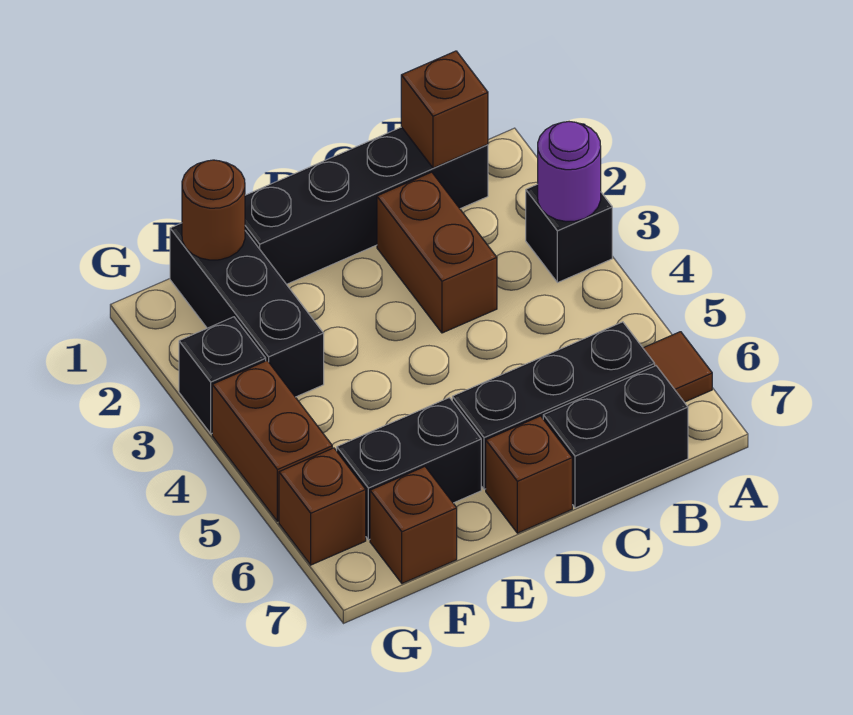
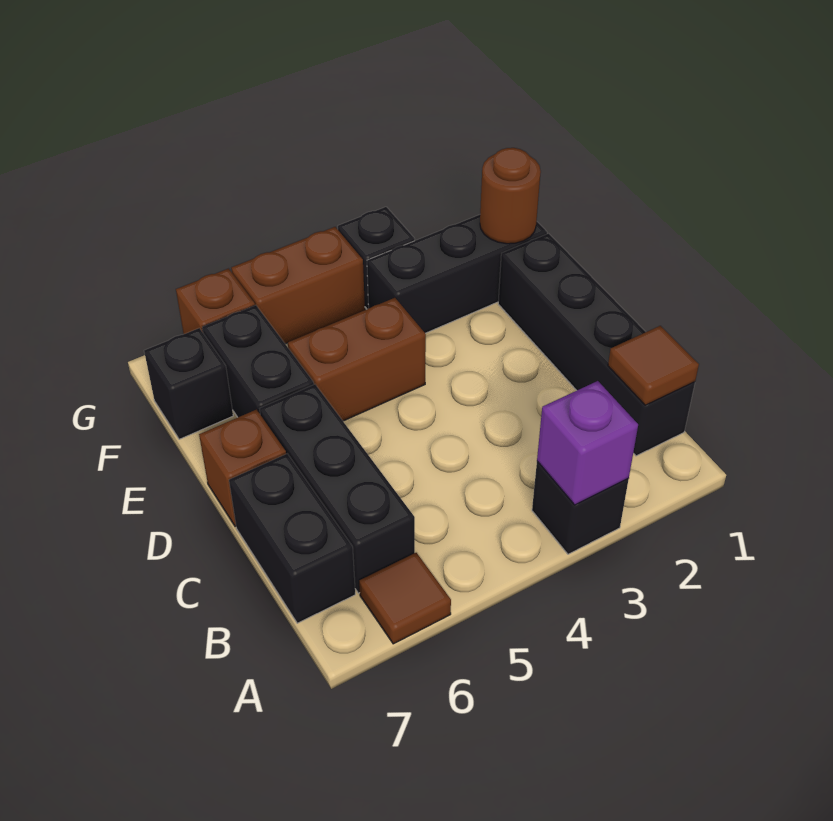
purple round brick A3 level 2 -> purple brick A3 level 2
brown brick B1 level 2 -> brown tile B1 level 2
brown brick C2:C3 level 1 -> brown brick E4:E5 level 1
brown brick F7 level 1 -> black brick F7 level 1

